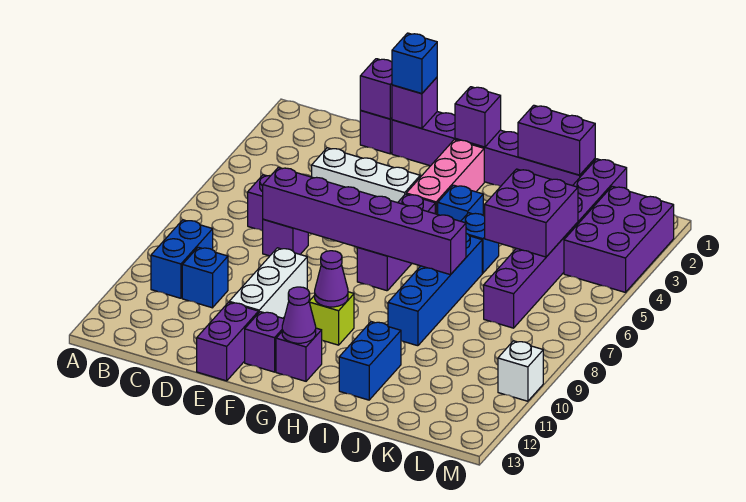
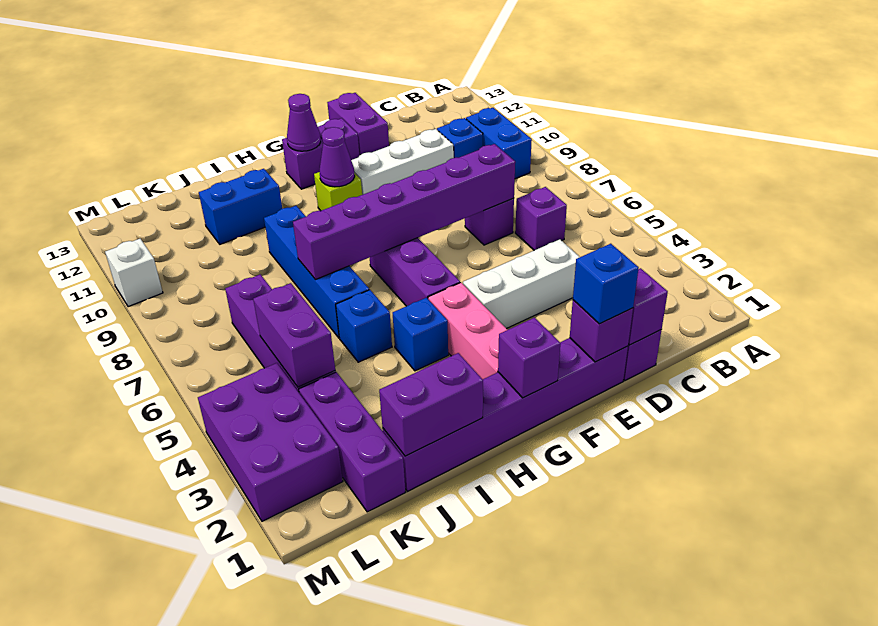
white brick E9:E11 level 1 -> white brick D10:F10 level 1
blue brick I11:I12 level 1 -> blue brick I11:J11 level 1
purple brick J4:K5 level 2 -> purple brick K4:K5 level 2

